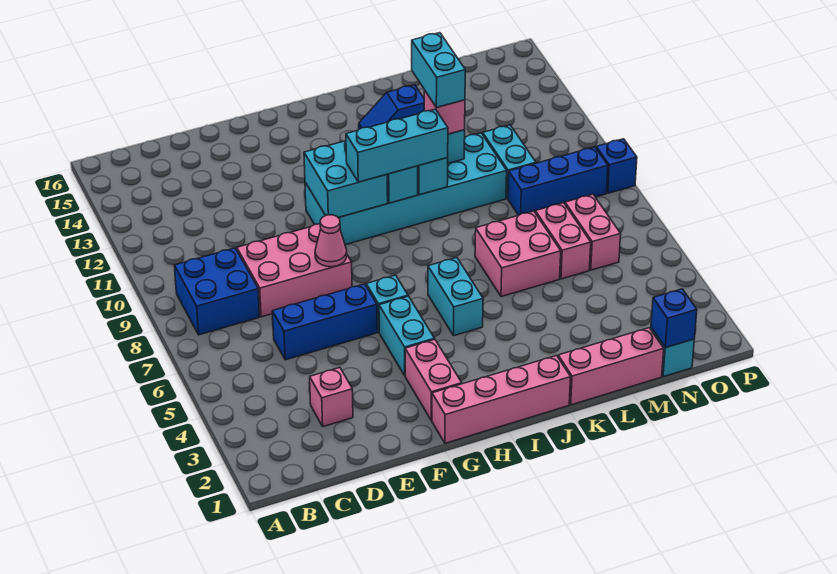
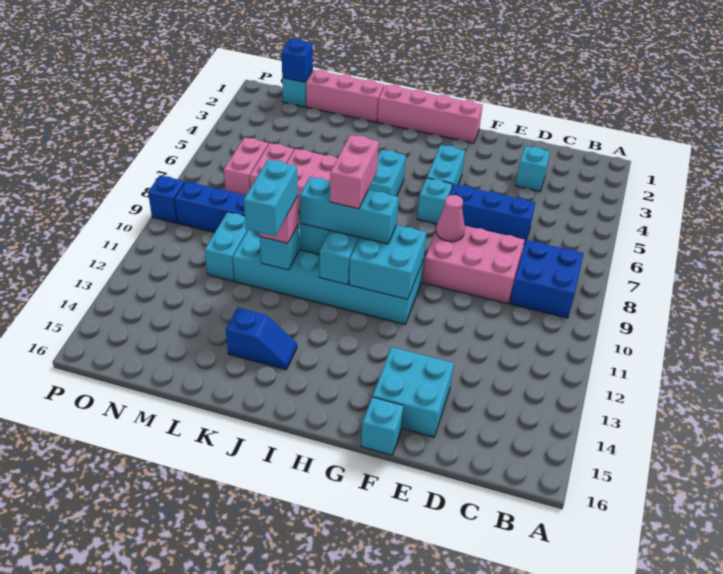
pink brick D3 level 1 -> cyan brick D3 level 1
none -> cyan brick E14:F15 level 1
none -> cyan brick F16 level 1
pink brick G2:G3 level 1 -> pink brick I9:I10 level 4

